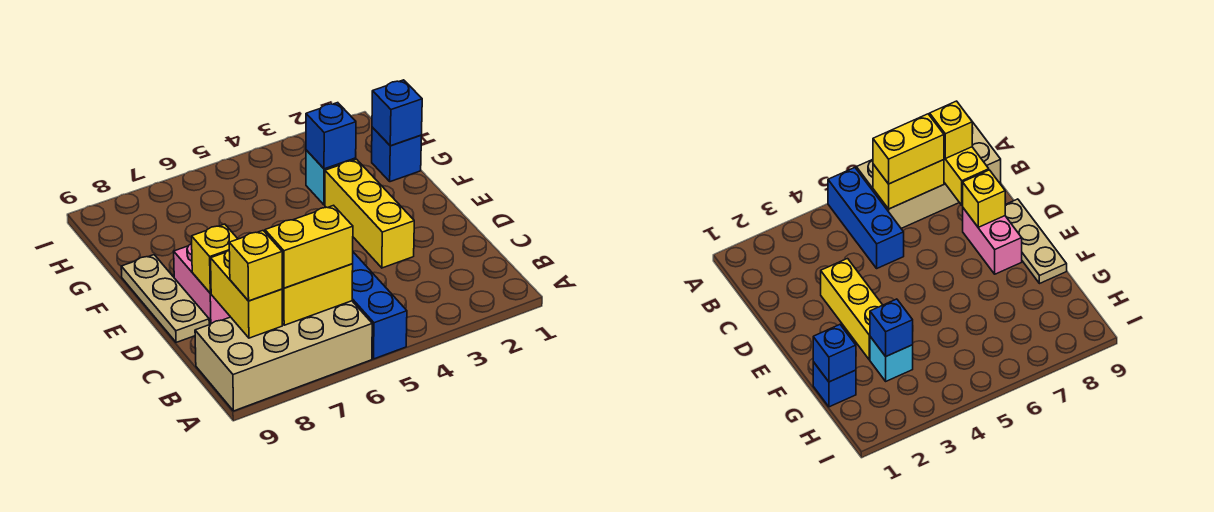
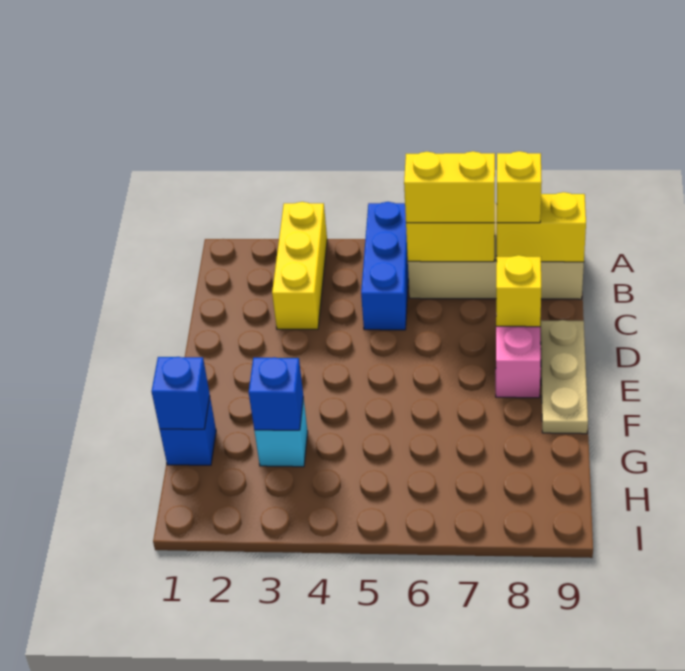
yellow brick B8:C8 level 2 -> yellow brick B8:B9 level 2
yellow brick D3:F3 level 1 -> yellow brick A3:C3 level 1

